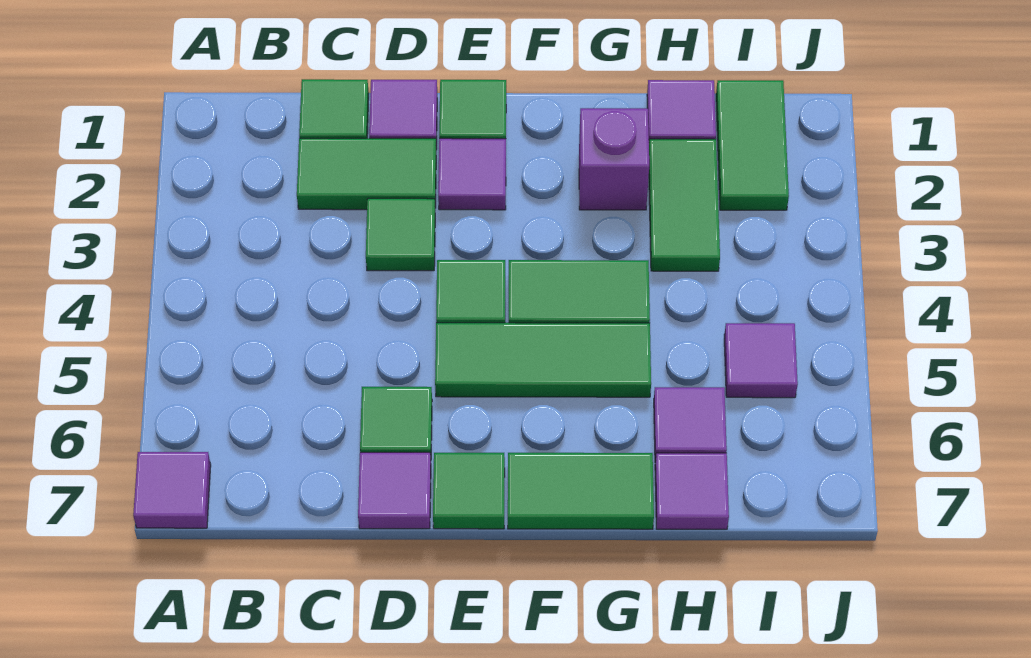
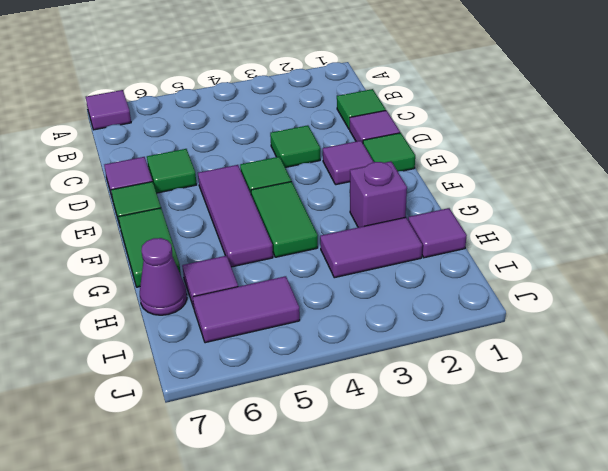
green tile C2:D2 level 1 -> none
green tile E5:G5 level 1 -> purple tile E5:G5 level 1
green tile H2:H3 level 1 -> purple tile H2:H3 level 1
purple tile H7 level 1 -> purple cone H7 level 1
green tile I1:I2 level 1 -> none
purple tile I5 level 1 -> purple tile I5:I6 level 1

